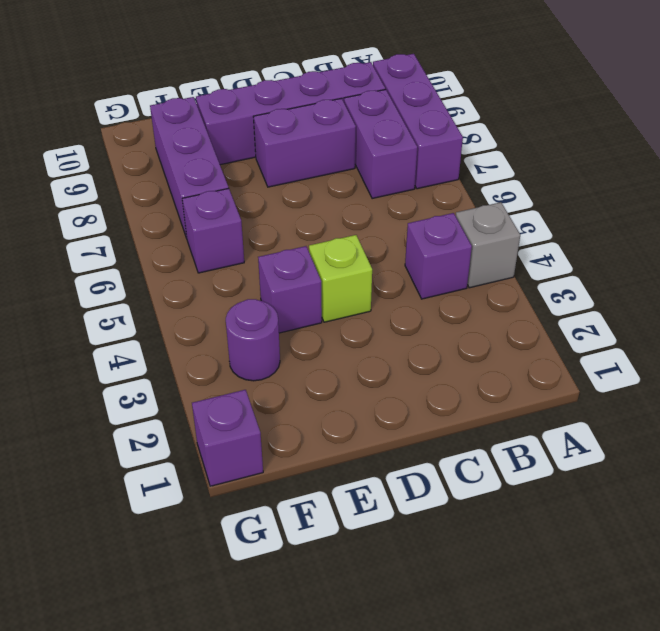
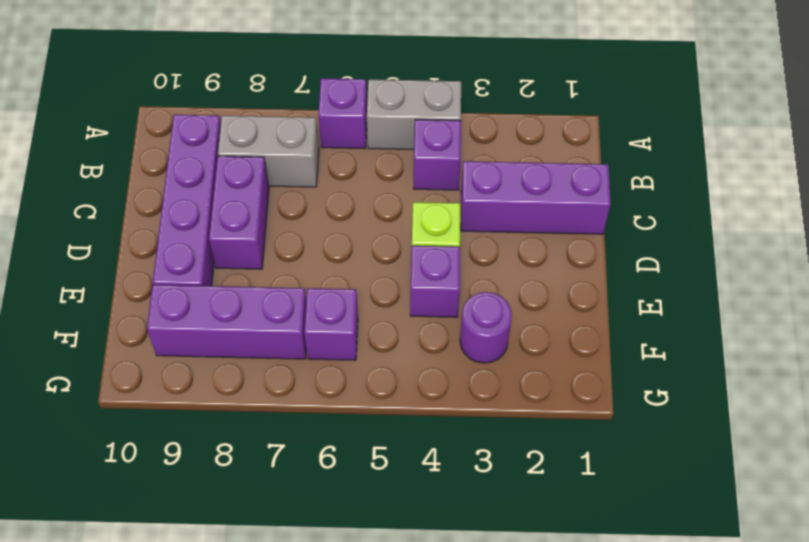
grey brick A4 level 1 -> grey brick A4:A5 level 1
purple brick A7:A9 level 1 -> purple brick C1:C3 level 1
purple brick B7:B8 level 1 -> grey brick B7:B8 level 1
purple brick G1 level 1 -> purple brick A6 level 1

